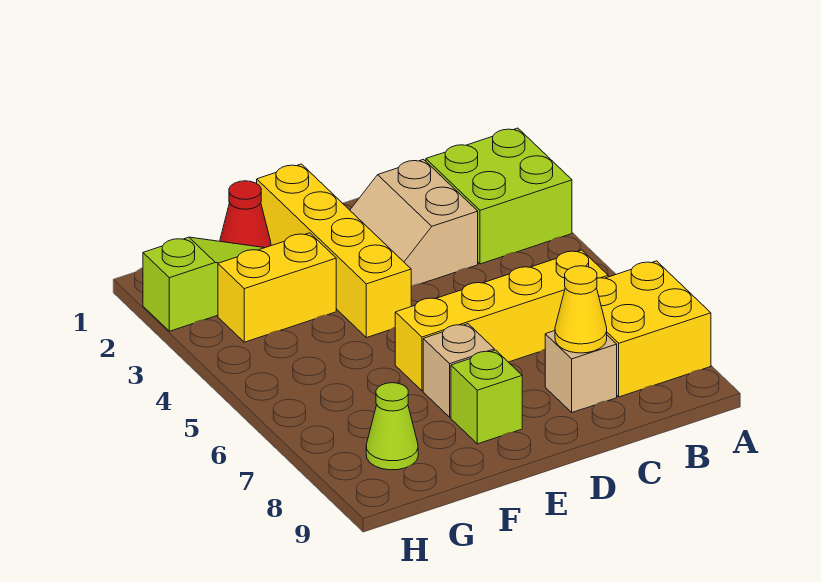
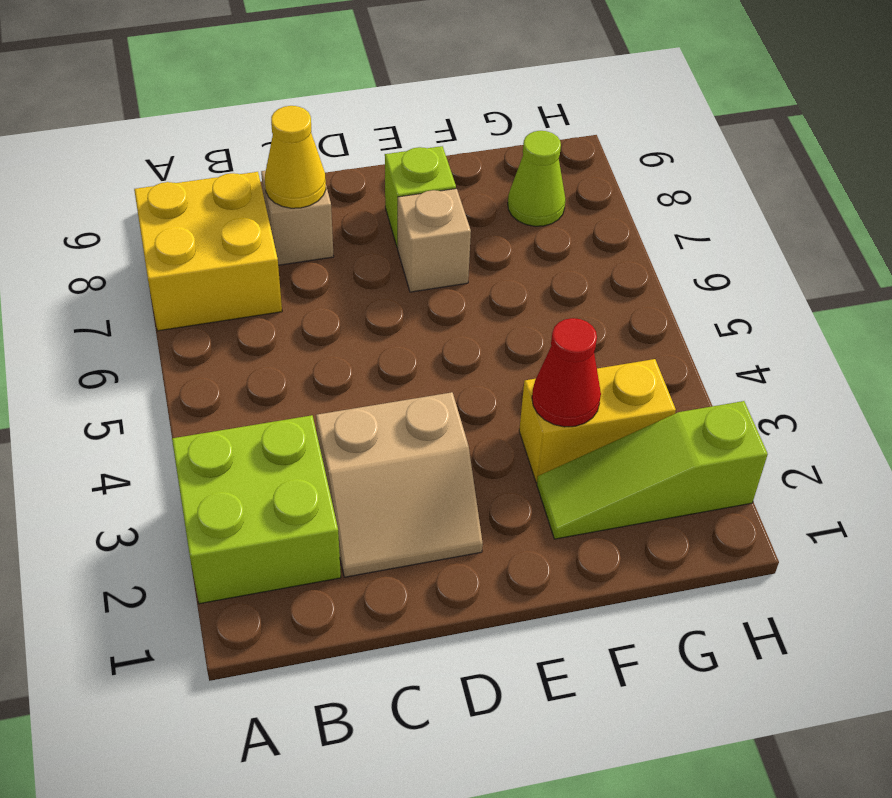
yellow brick B6:E6 level 1 -> none
tan slope C2:D3 level 1 top C -> tan slope C2:D3 level 1 top 3
yellow brick E1:E4 level 1 -> none
red cone F1 level 1 -> red cone F3 level 2

